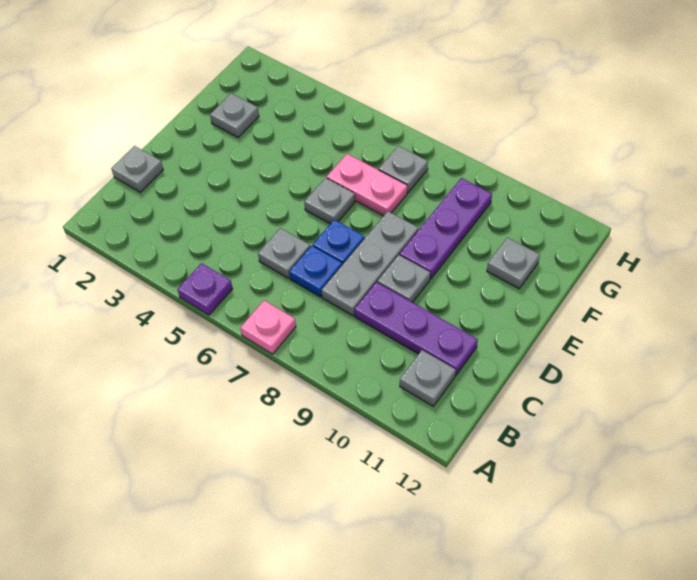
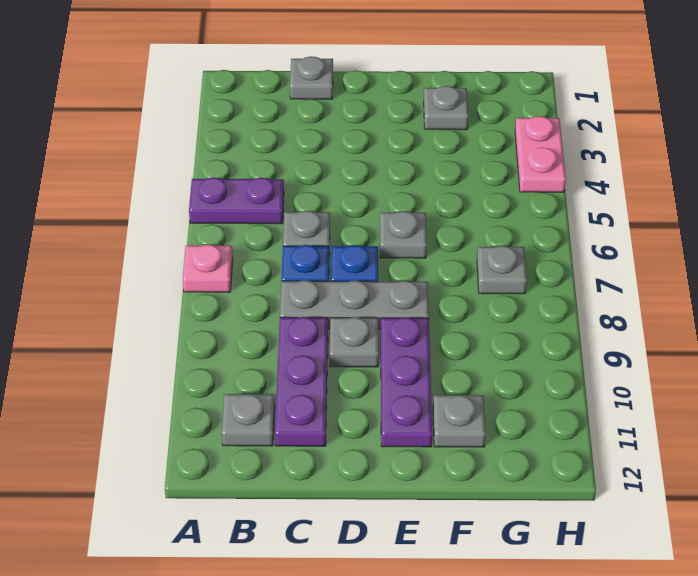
purple plate A5 level 1 -> purple plate A5:B5 level 1
purple plate E9:G9 level 1 -> purple plate E9:E11 level 1
pink plate F6:F7 level 1 -> pink plate H3:H4 level 1

